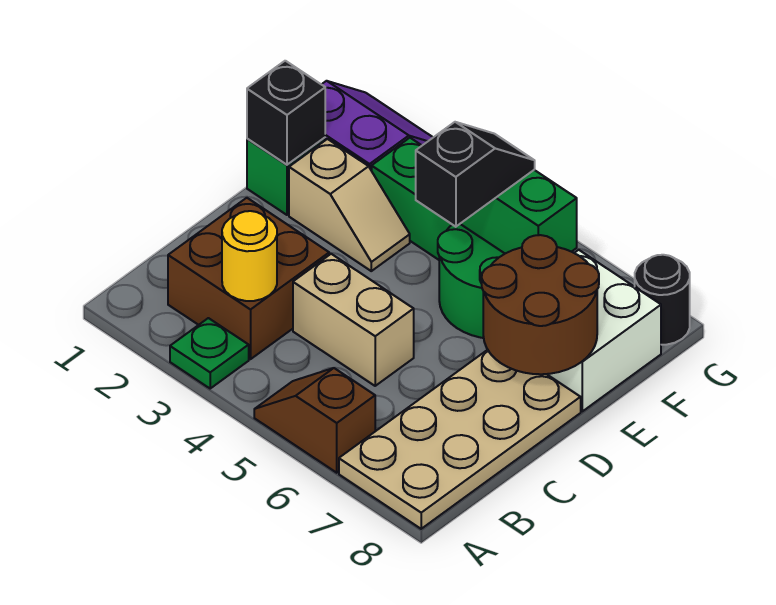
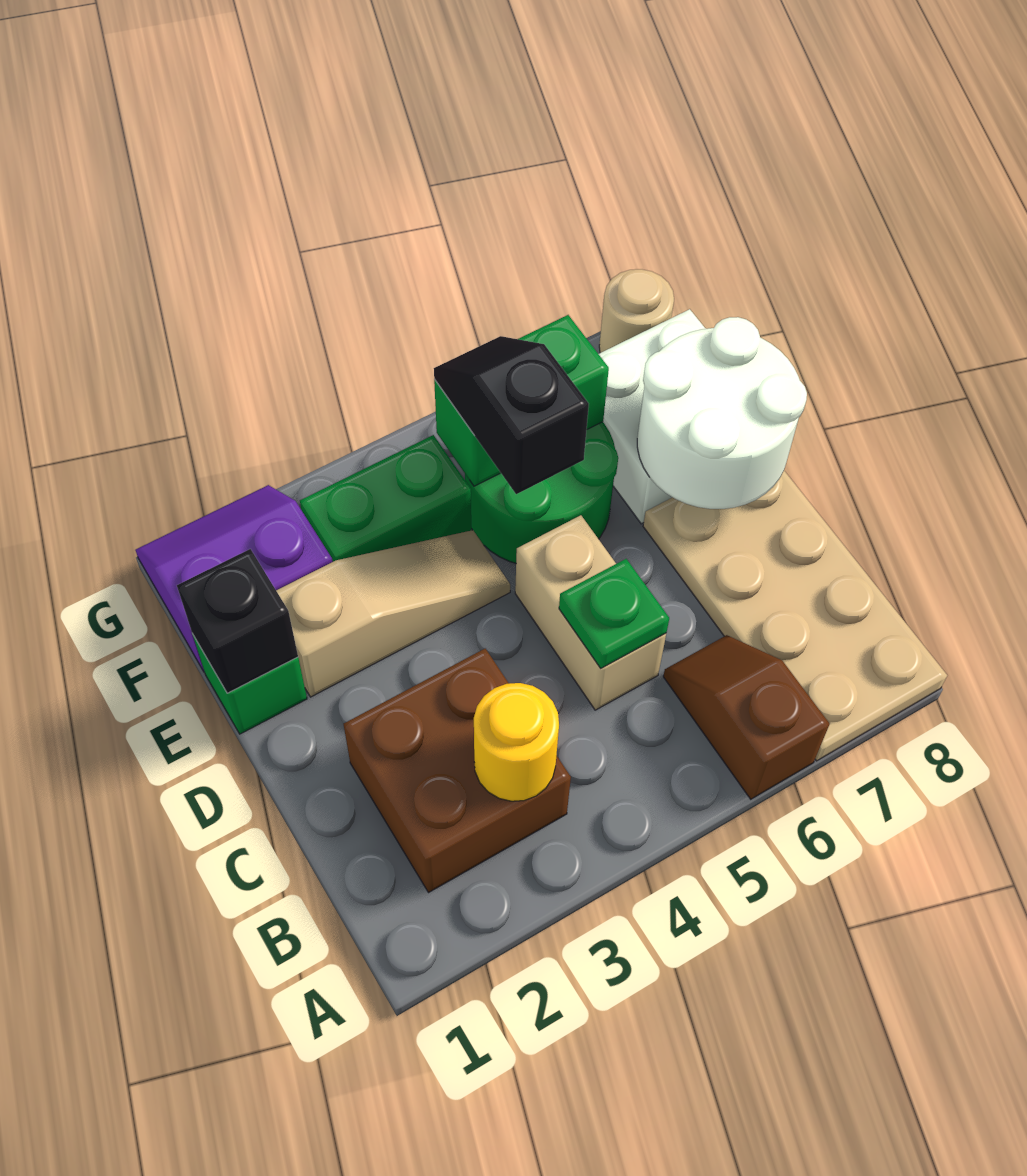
green plate A3 level 1 -> green plate C5 level 2
brown slope A5:A6 level 1 top 6 -> brown slope A6:B6 level 1 top A
tan brick C4:C5 level 1 -> tan brick C5:D5 level 1
brown round brick D7:E8 level 2 -> white round brick D7:E8 level 2
tan slope E2:E3 level 1 top 2 -> tan slope E2:E4 level 1 top 2
black round brick G8 level 1 -> tan round brick G8 level 1

